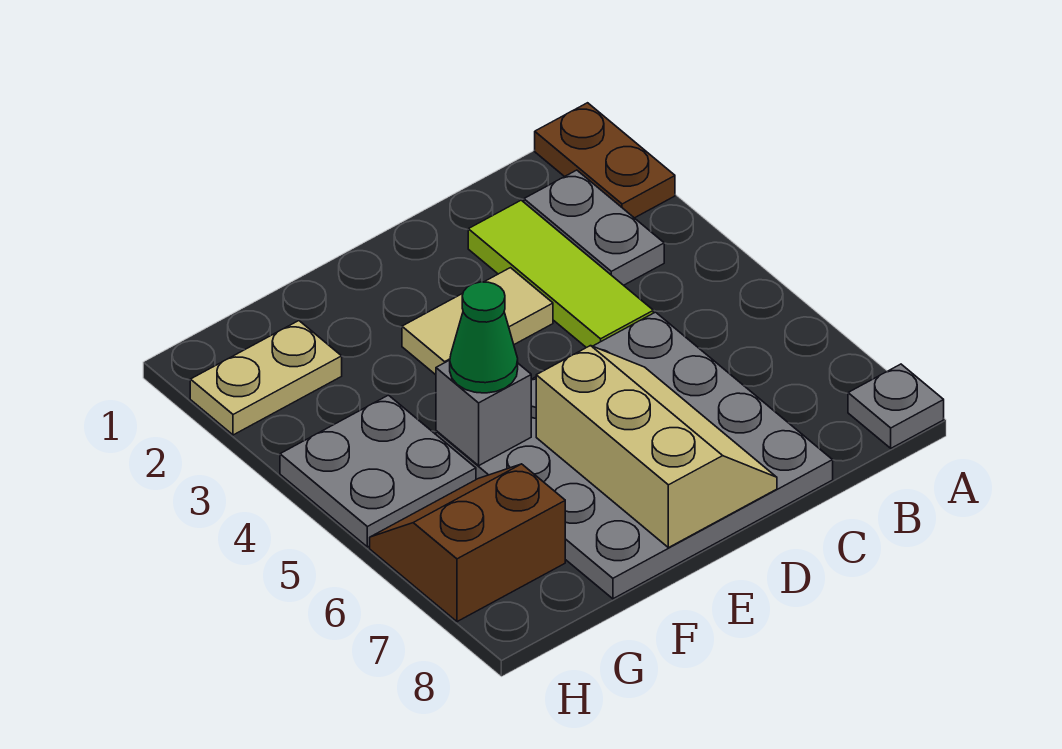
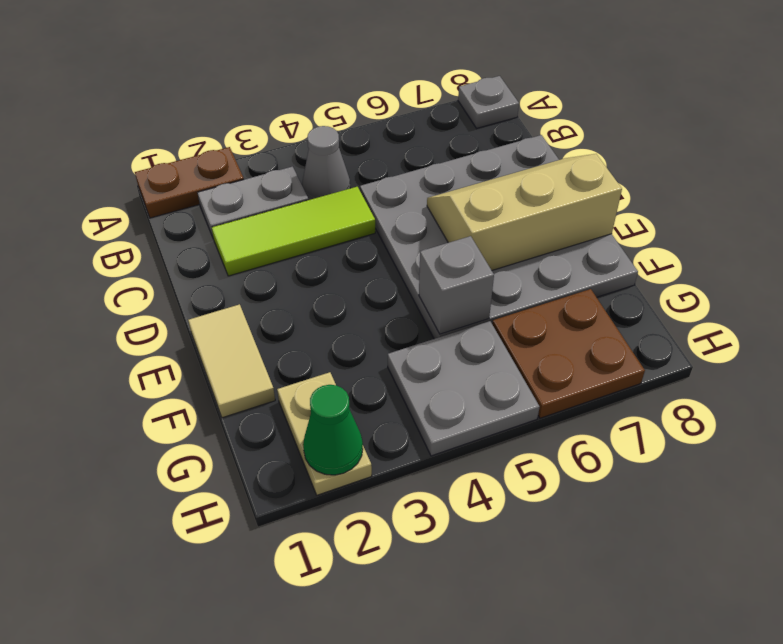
none -> grey cone B4 level 1
tan tile D3:E3 level 1 -> tan tile E1:F1 level 1
green cone F5 level 3 -> green cone H2 level 2
brown slope G6:H7 level 1 top 7 -> brown plate G6:H7 level 1

